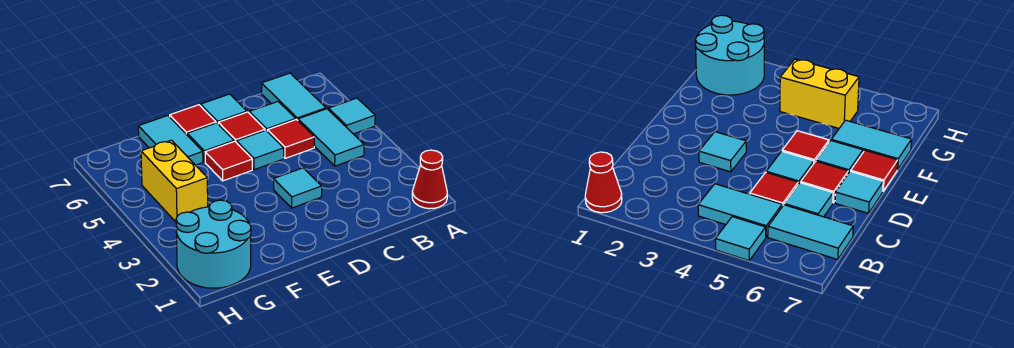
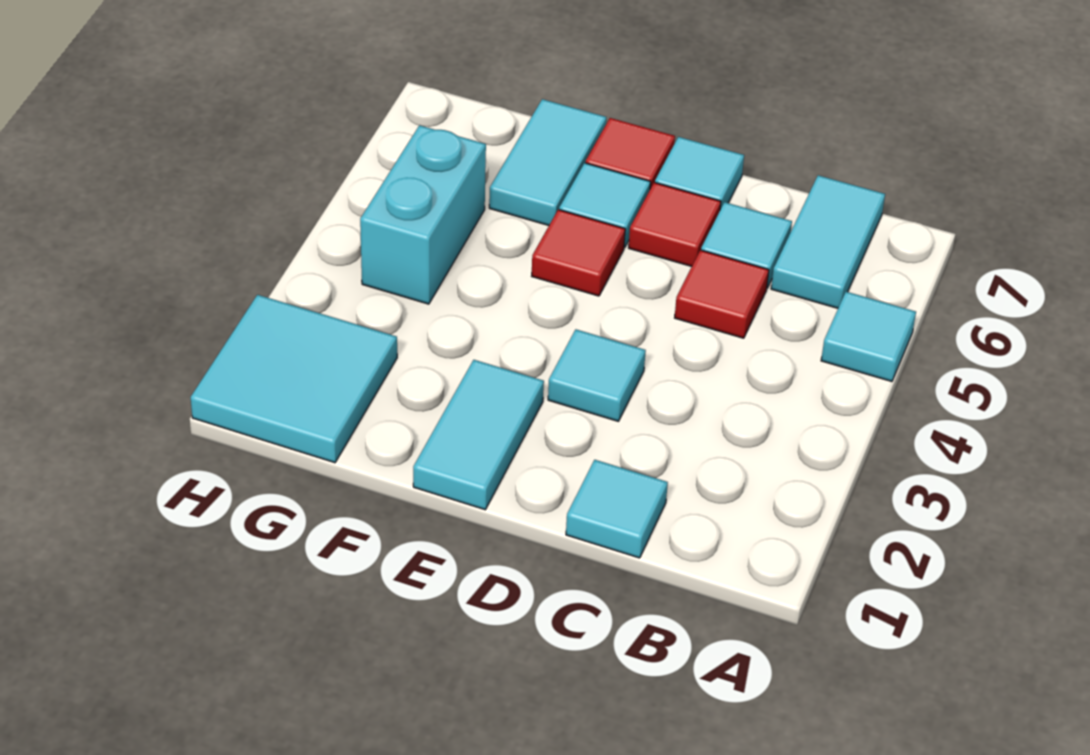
red cone A1 level 1 -> none
cyan tile B4:B5 level 1 -> cyan tile E1:E2 level 1
cyan tile D5 level 1 -> cyan tile C1 level 1
cyan round brick G1:H2 level 1 -> cyan tile G1:H2 level 1
yellow brick G4:G5 level 1 -> cyan brick G4:G5 level 1

